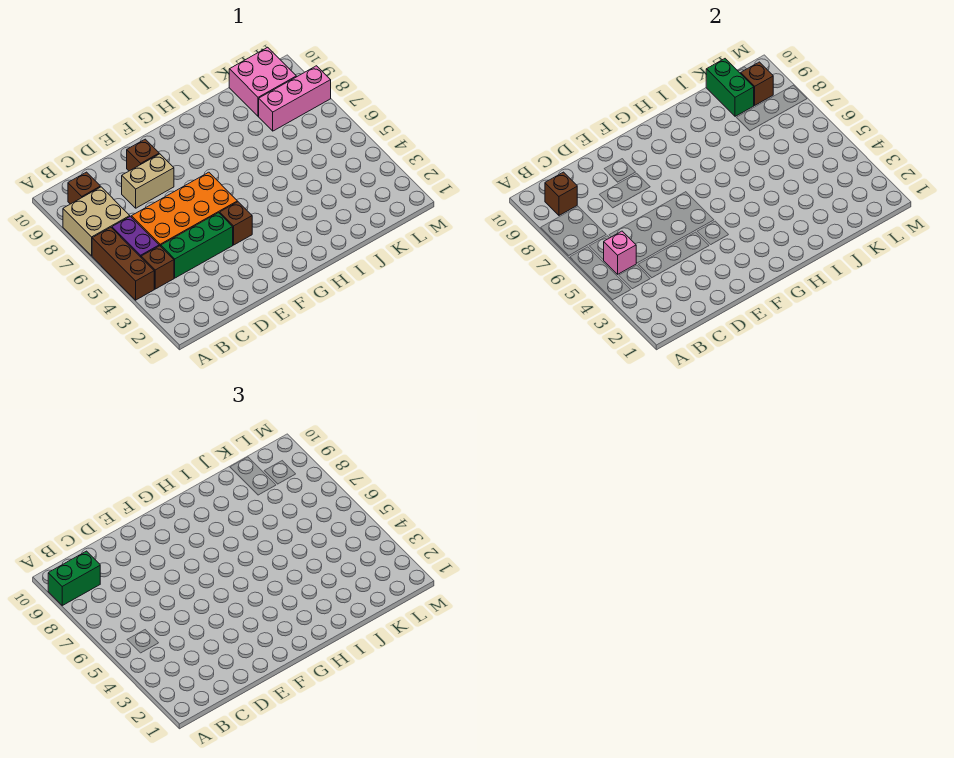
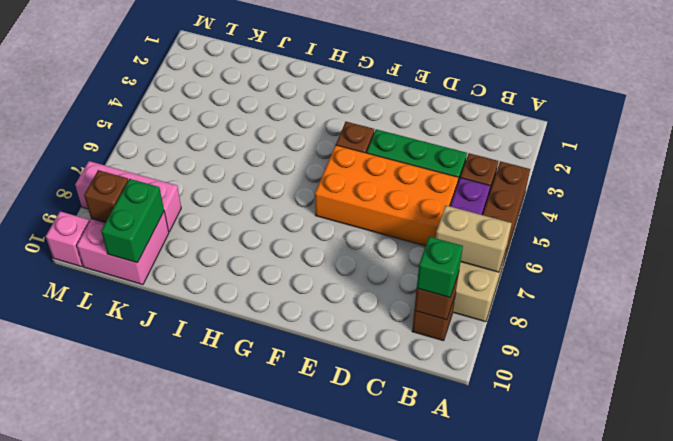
green brick A9:B9 level 3 -> green brick B9 level 3
pink brick B5 level 2 -> pink brick M10 level 1
tan brick D8:E8 level 1 -> tan brick A7:B7 level 2
brown brick E9 level 1 -> none

